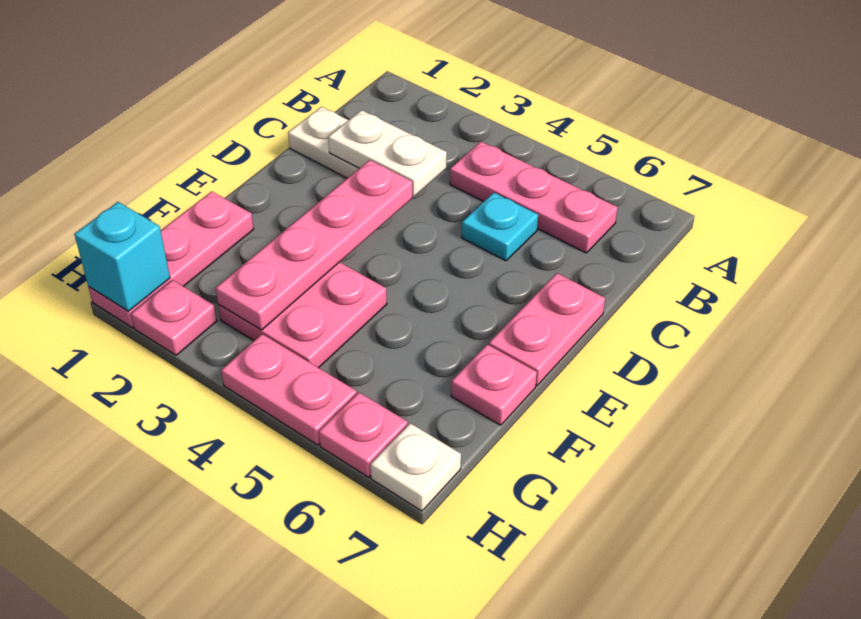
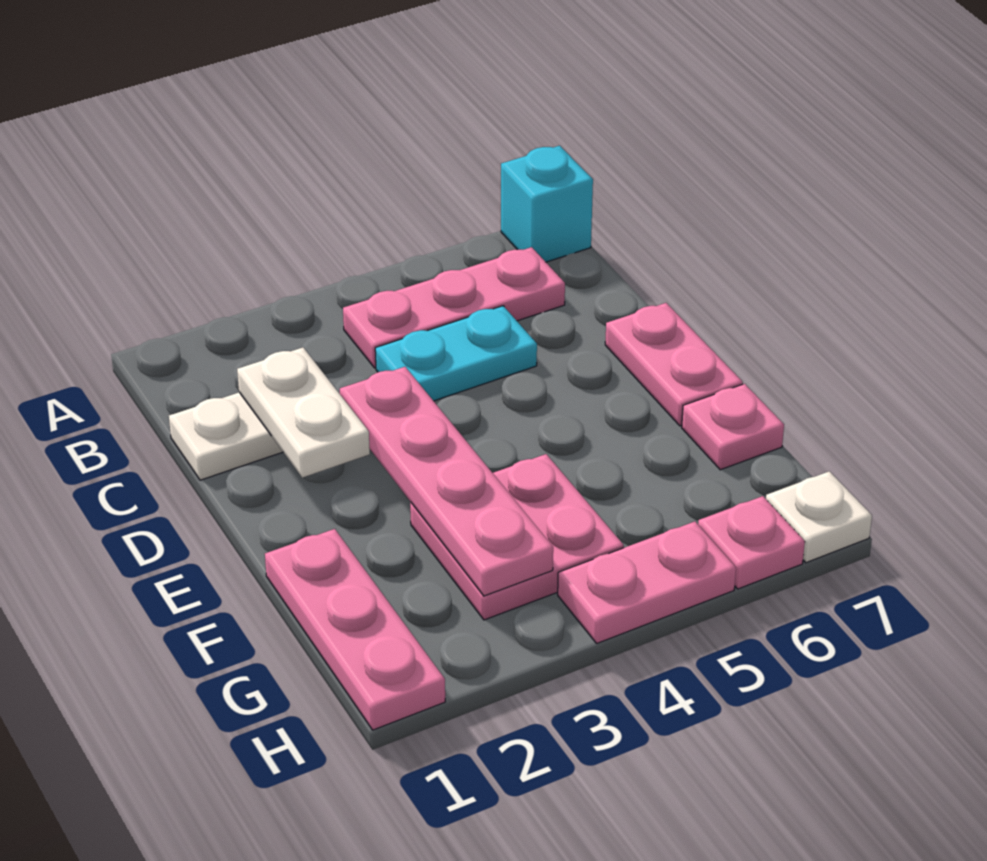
white plate C2:C3 level 2 -> white plate C2:D2 level 2
cyan plate C5 level 1 -> cyan plate C4:C5 level 1
cyan brick H1 level 2 -> cyan brick A7 level 1
pink plate H2 level 1 -> none

